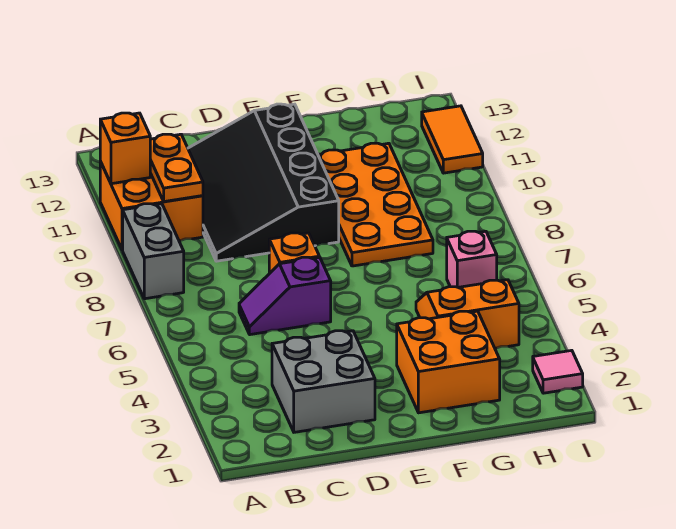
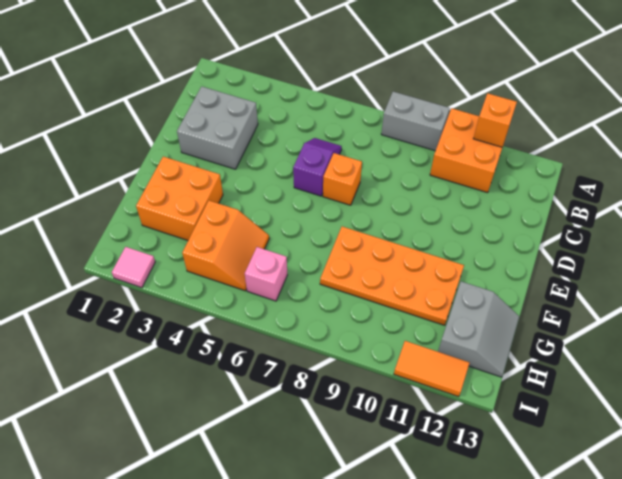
orange plate B10:B11 level 2 -> none
black slope C9:E12 level 1 top E -> none
none -> grey slope G12:H13 level 1 top 12

